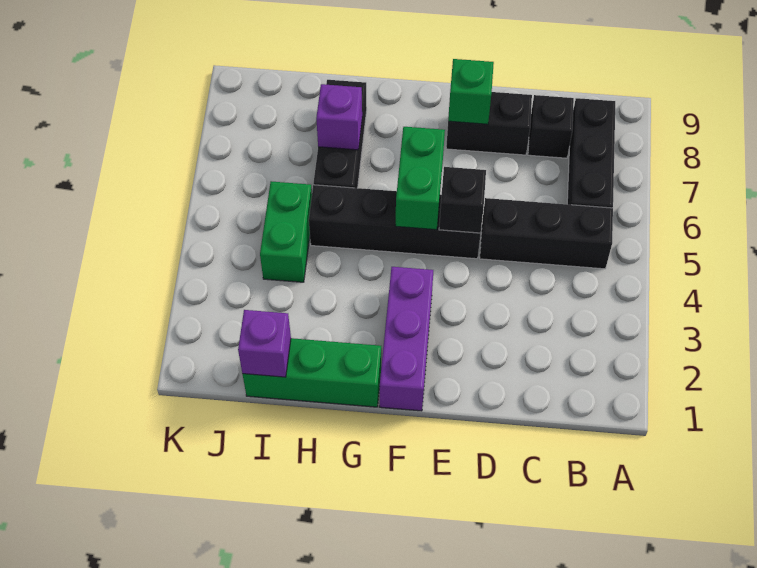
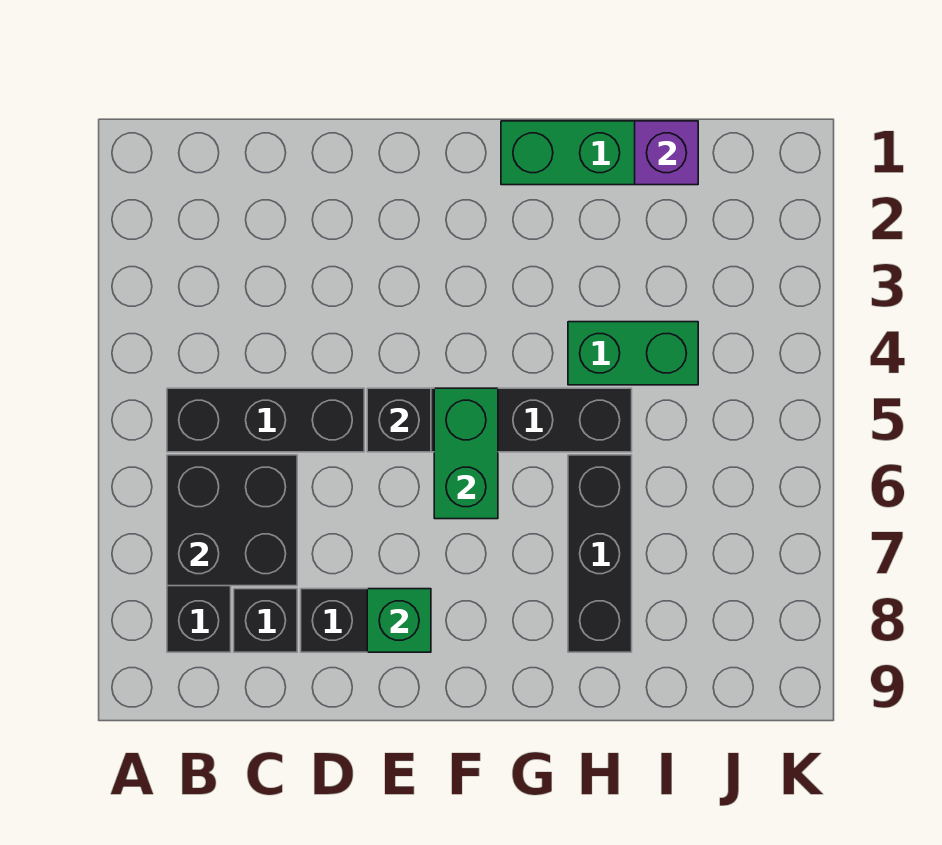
none -> black brick B6:C7 level 2
purple brick F1:F3 level 1 -> none
purple brick H7 level 2 -> none
green brick I4:I5 level 1 -> green brick H4:I4 level 1

